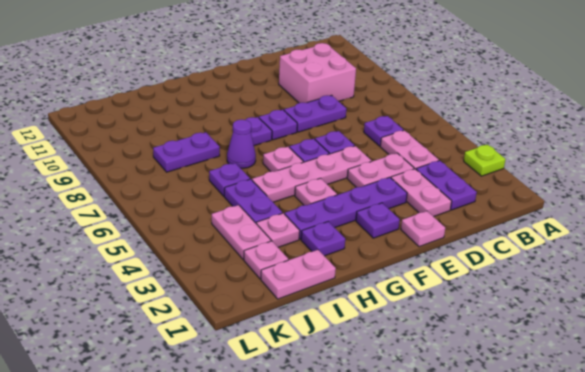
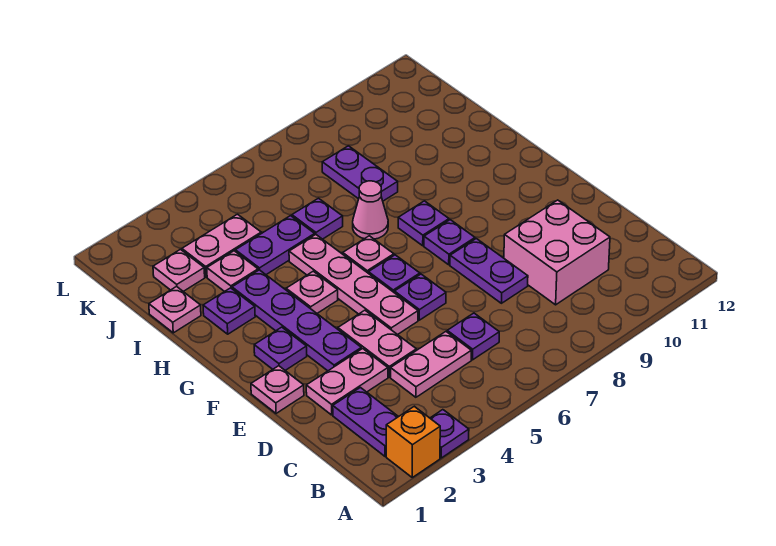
none -> orange brick A2 level 1
lime plate A3 level 1 -> purple plate A3 level 1
purple plate C2:C3 level 1 -> purple plate B2:C2 level 1
purple cone H7 level 1 -> pink cone H7 level 1
pink plate I1:J1 level 1 -> pink plate I1 level 1

